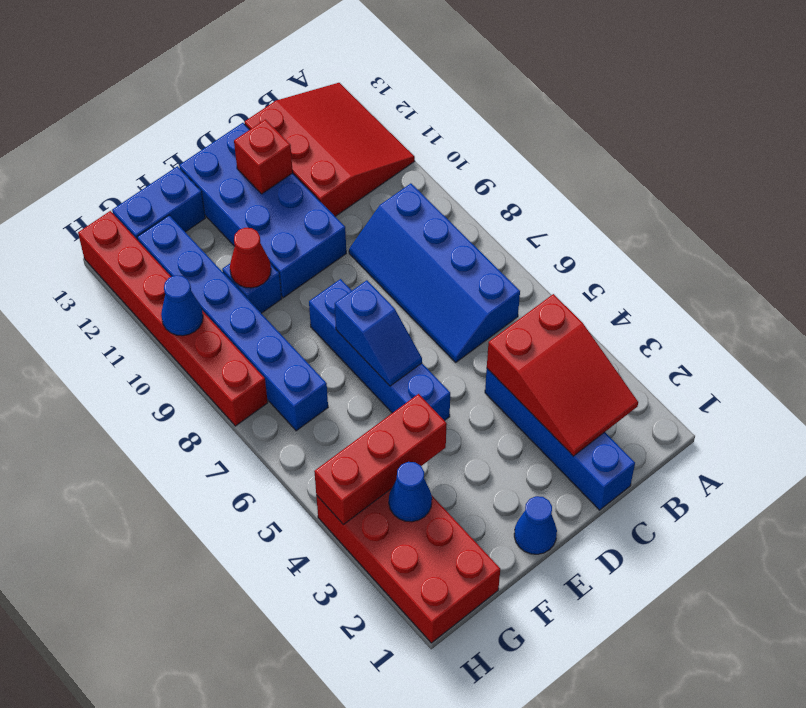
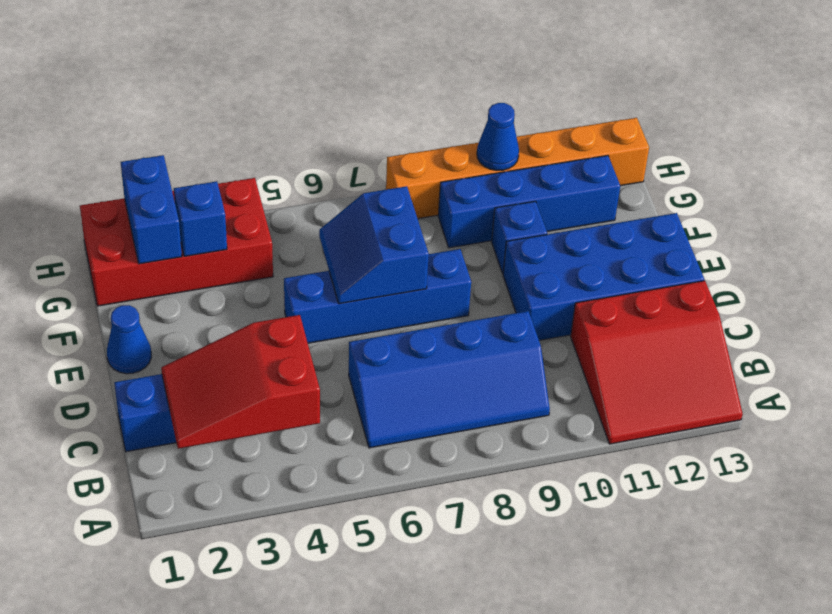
blue slope B6:C9 level 1 top B -> blue slope B6:C9 level 1 top C
red brick D12 level 2 -> none
blue slope E6:E7 level 2 top 7 -> blue slope E6:F7 level 2 top 7
red brick F4:H4 level 2 -> none
red cone F10 level 2 -> none
blue brick F13:G13 level 1 -> blue brick G2:H2 level 2
blue cone G3 level 2 -> blue brick G3 level 2
blue brick G7:G12 level 1 -> blue brick G9:G12 level 1
red brick H8:H13 level 1 -> orange brick H8:H13 level 1

